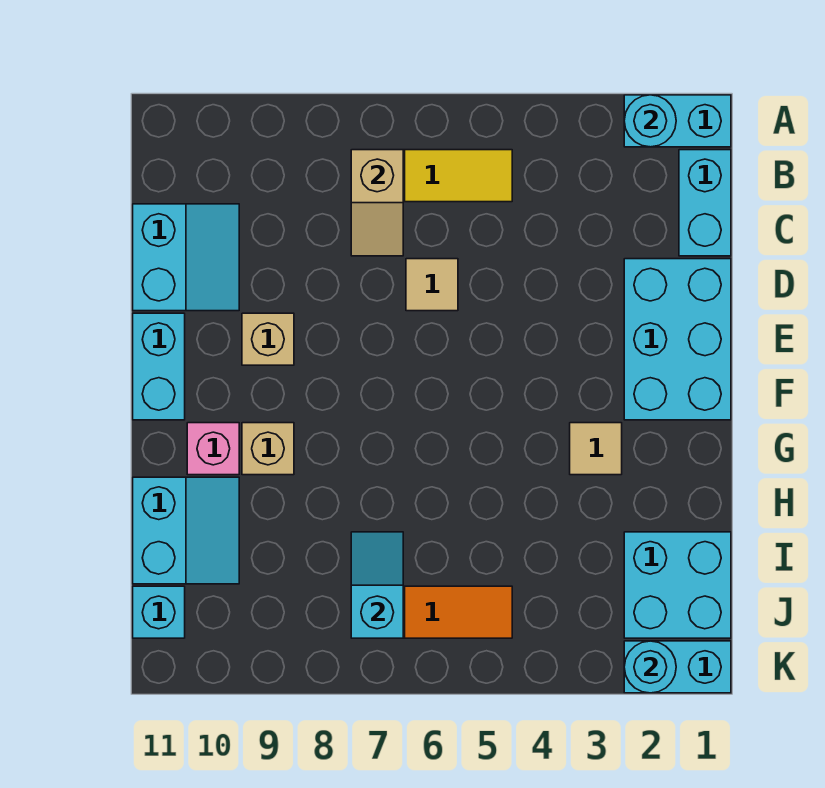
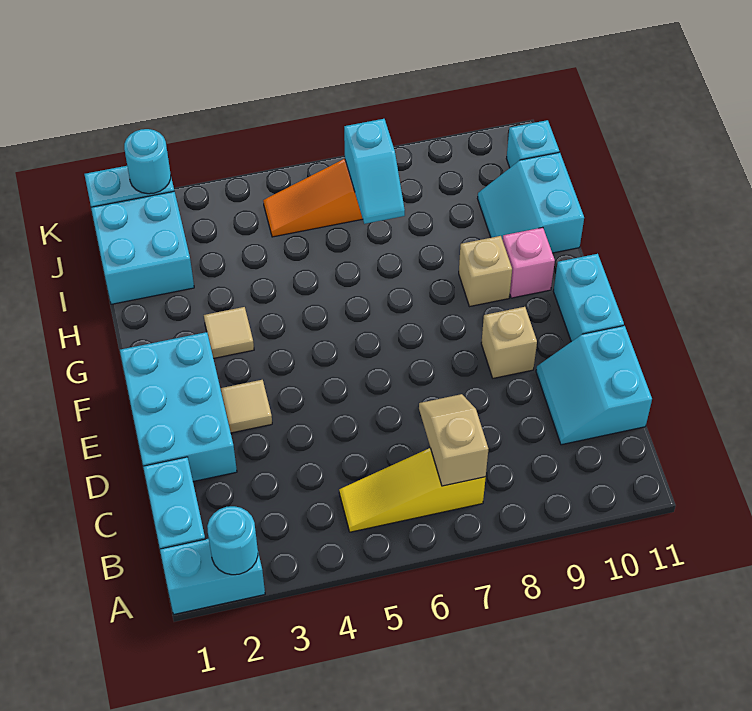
tan tile D6 level 1 -> tan tile E3 level 1

